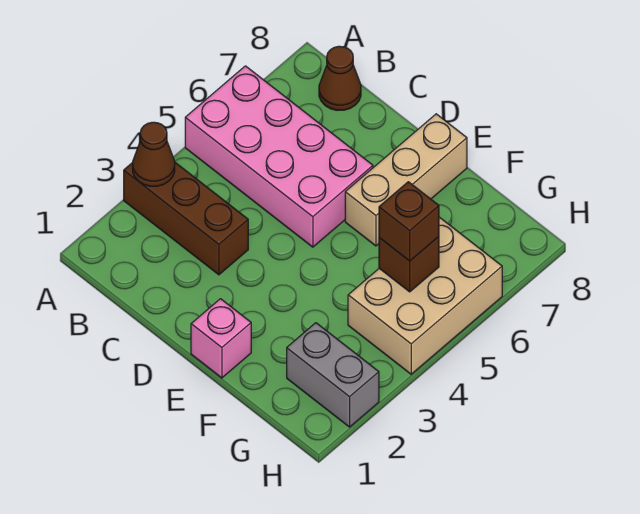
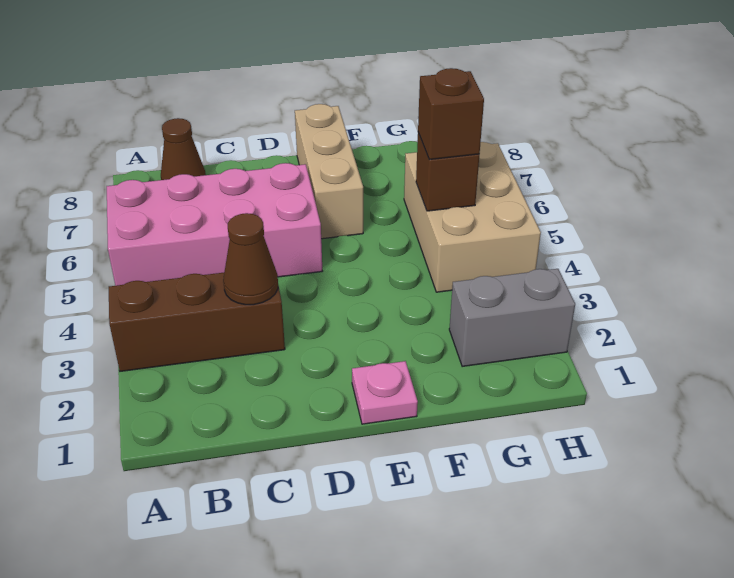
brown cone A3 level 2 -> brown cone C3 level 2
pink brick E1 level 1 -> pink plate E1 level 1

